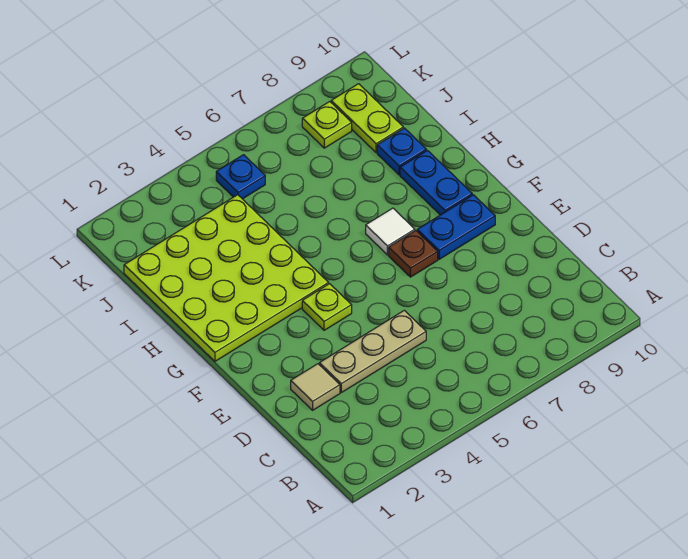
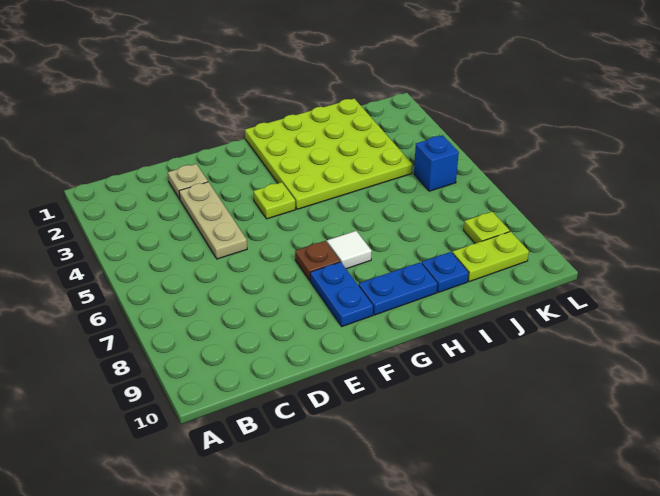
tan tile D2 level 1 -> tan plate D2 level 1
blue plate K5 level 1 -> blue brick K5 level 1

